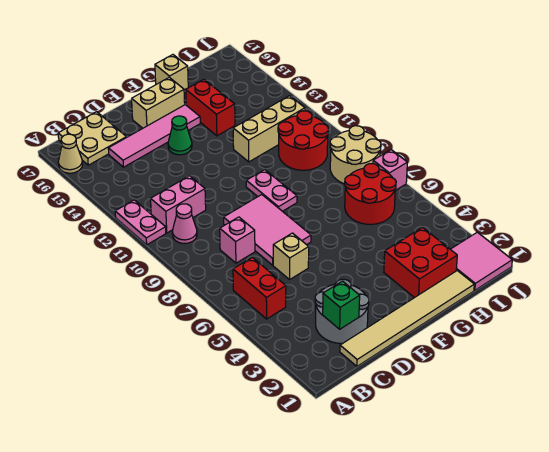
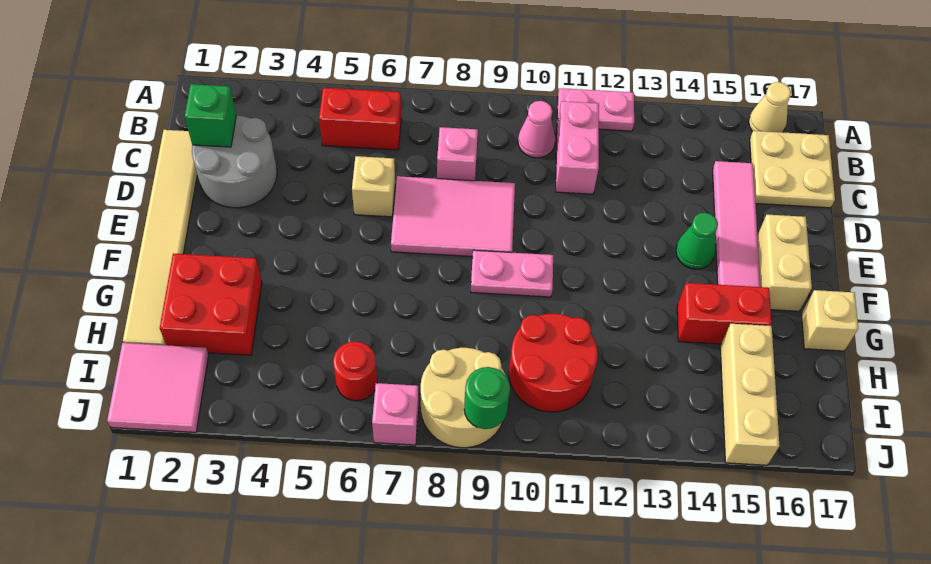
tan brick G12:I12 level 1 -> tan brick H15:J15 level 1
red round brick H6:I7 level 1 -> red round brick I6 level 1
none -> green round brick J9 level 2

